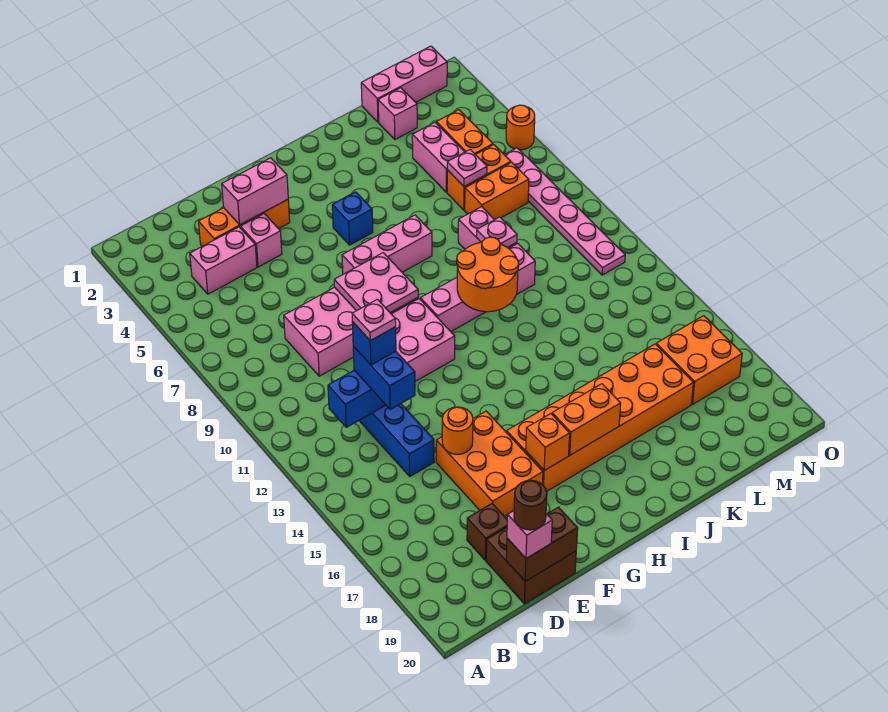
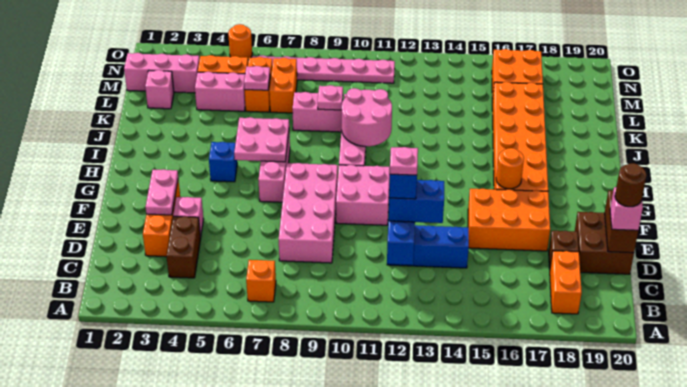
pink brick C4:D4 level 1 -> brown brick C4:D4 level 1
pink brick E3:F3 level 2 -> pink plate E3:F3 level 2
orange round brick E15 level 2 -> orange round brick G16 level 2
pink plate F8:G9 level 2 -> pink plate H6:I7 level 2
orange brick G17 level 2 -> orange brick B7 level 1
orange brick H17:I17 level 2 -> orange brick B18:C18 level 1
orange round brick I10:J11 level 2 -> pink round brick I10:J11 level 2
pink brick L1:N1 level 1 -> pink brick M1:M3 level 1

